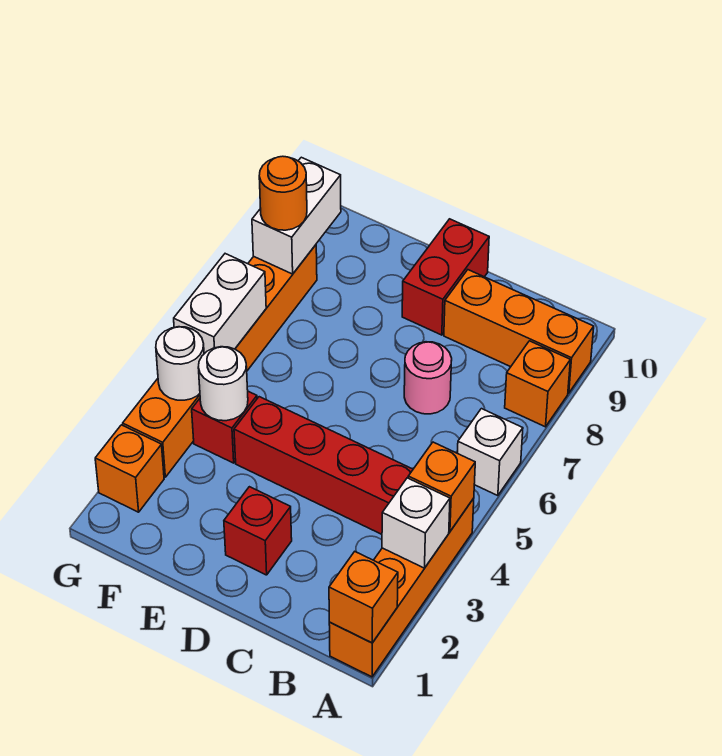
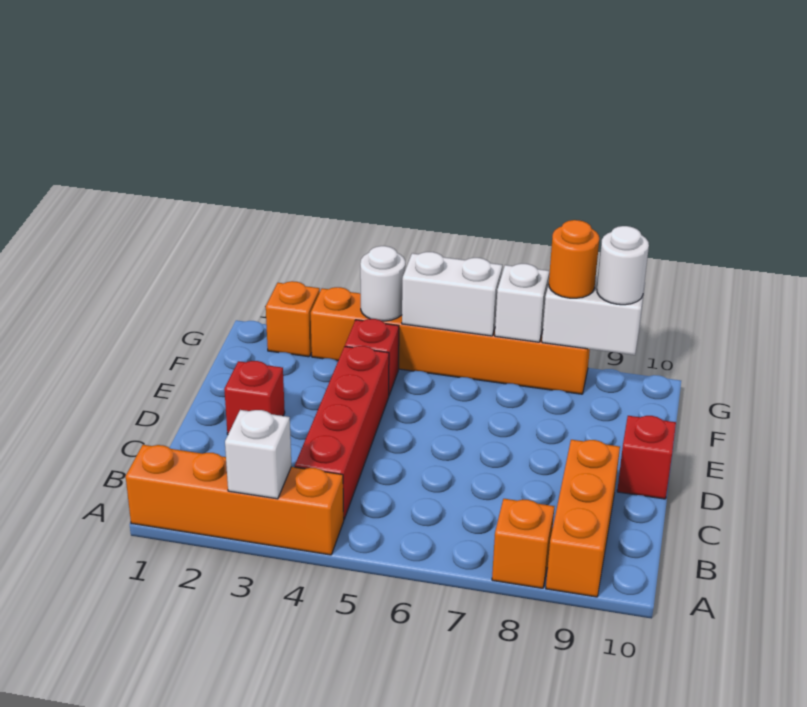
orange brick A1 level 2 -> none
orange brick A4 level 2 -> none
white brick A6 level 1 -> white brick G7 level 2
pink round brick C7 level 1 -> none
red brick D9:D10 level 1 -> red brick D10 level 1
white round brick F4 level 2 -> white round brick G9 level 3

